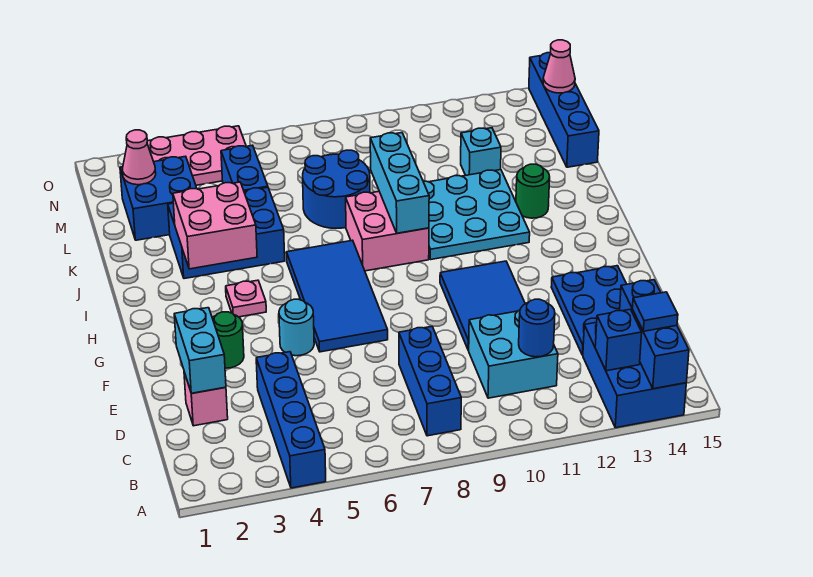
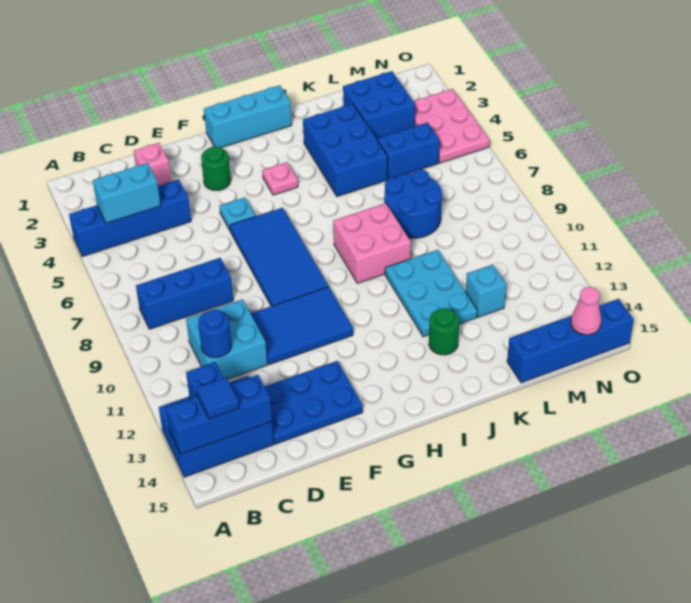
cyan brick D2:E2 level 2 -> cyan brick B4:C4 level 2
cyan round brick F5 level 1 -> cyan plate F5 level 1
blue tile F6:I7 level 1 -> blue tile F6:G9 level 1
pink brick I3:J4 level 2 -> none
cyan brick I9:K9 level 2 -> cyan brick G1:I1 level 1
cyan plate I10:K12 level 1 -> cyan plate J10:K12 level 1
pink cone M2 level 2 -> none

